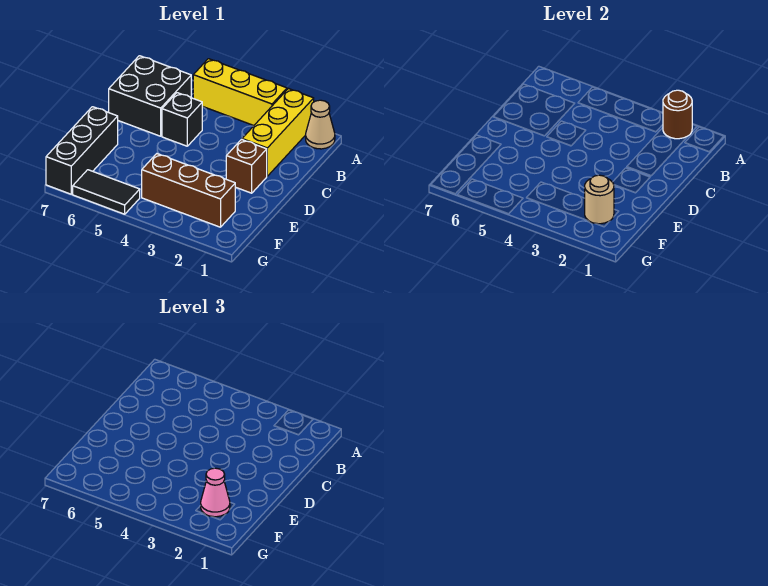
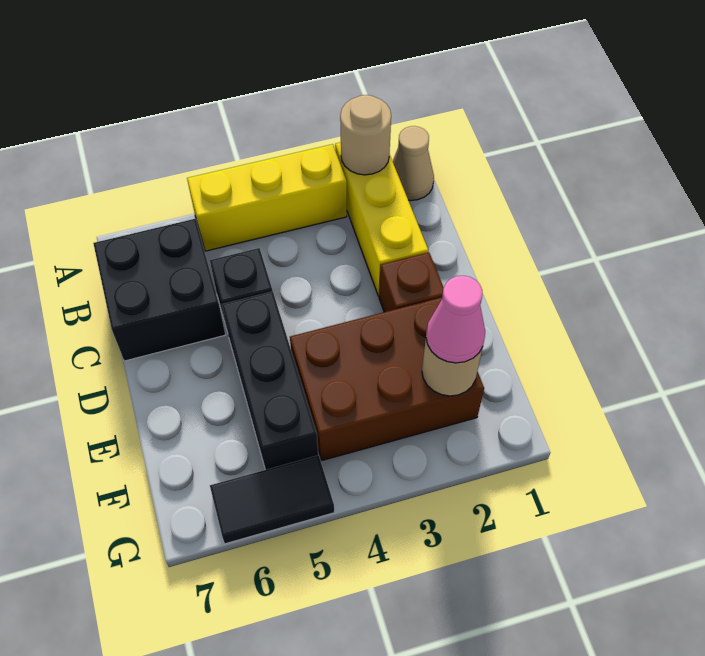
brown round brick A2 level 2 -> tan round brick A2 level 2
black brick E7:G7 level 1 -> black brick D5:F5 level 1
brown brick F2:F4 level 1 -> brown brick E2:F4 level 1

